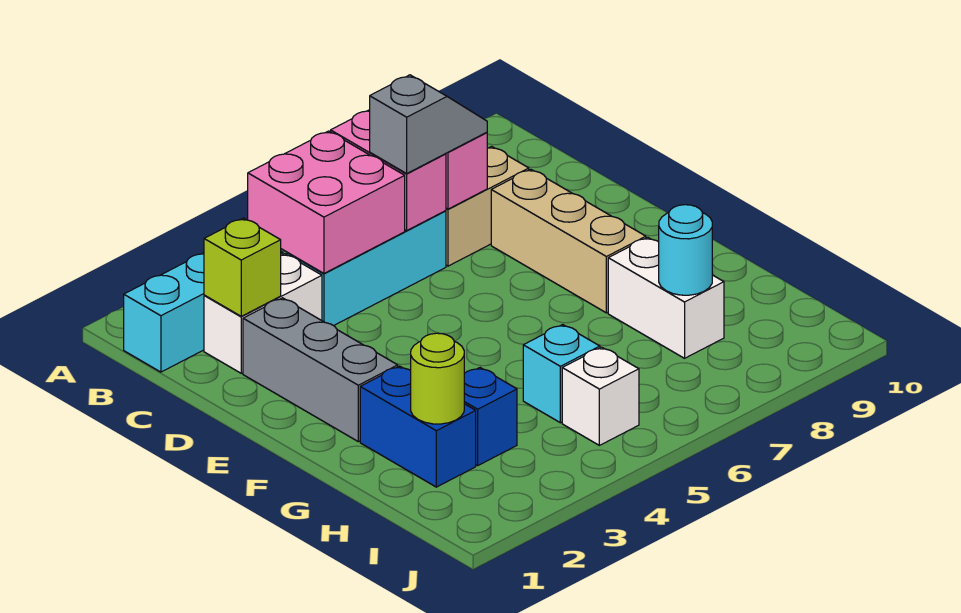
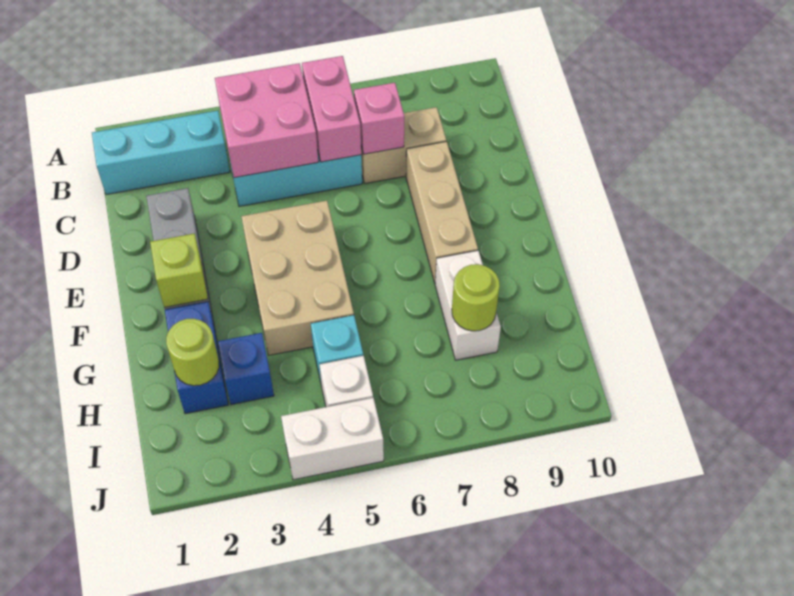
white brick C2:C3 level 1 -> white brick J4:J5 level 1
lime brick C2 level 2 -> lime brick F2 level 2
grey slope C6:C7 level 3 top 6 -> none
none -> tan brick E4:G5 level 1
cyan round brick H8 level 2 -> lime round brick H8 level 2

